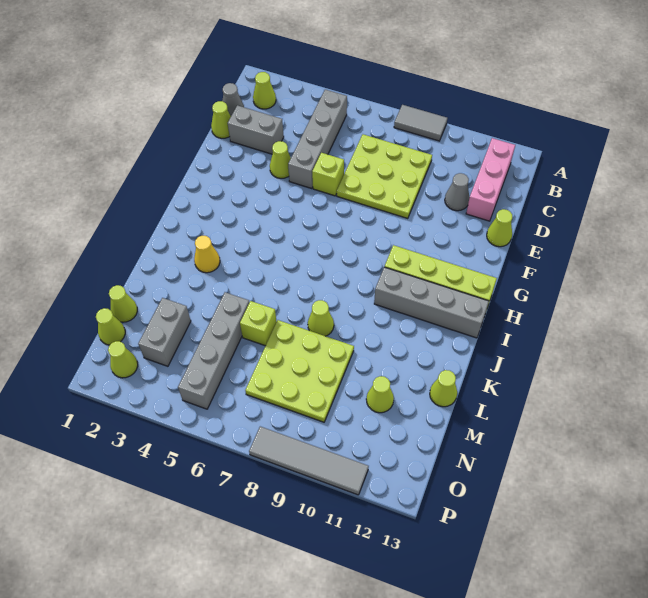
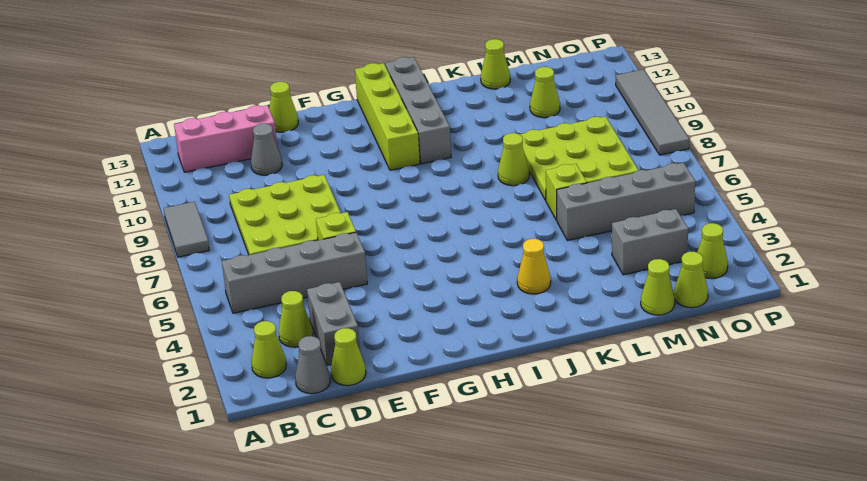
lime cone E4 level 1 -> lime cone C3 level 1

